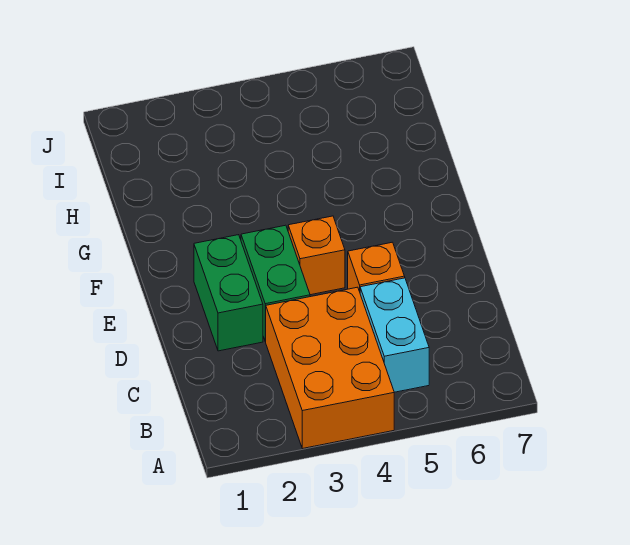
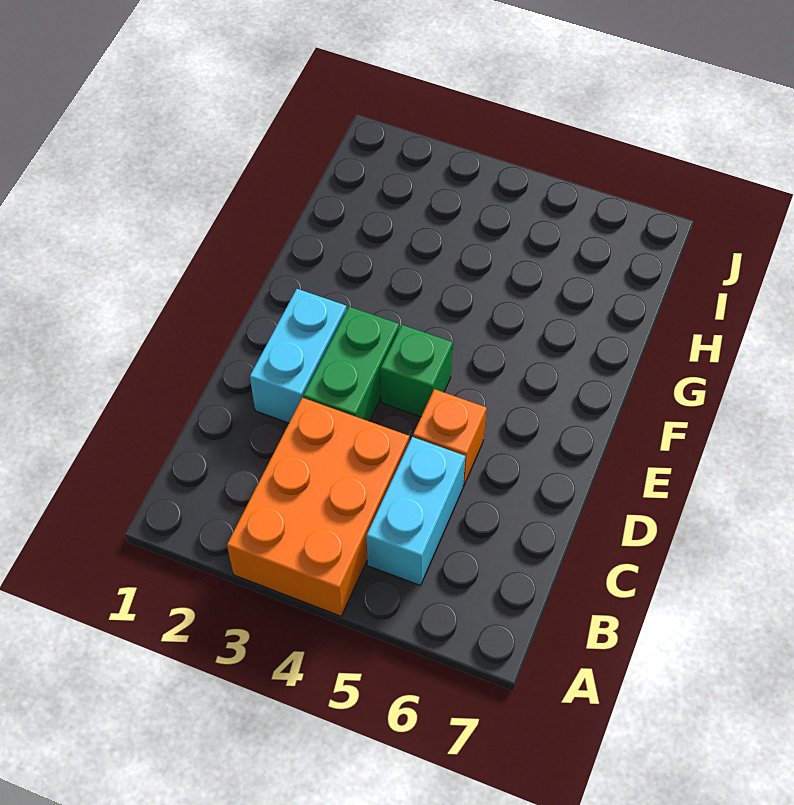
green brick D2:E2 level 1 -> cyan brick D2:E2 level 1
orange brick E4 level 1 -> green brick E4 level 1

